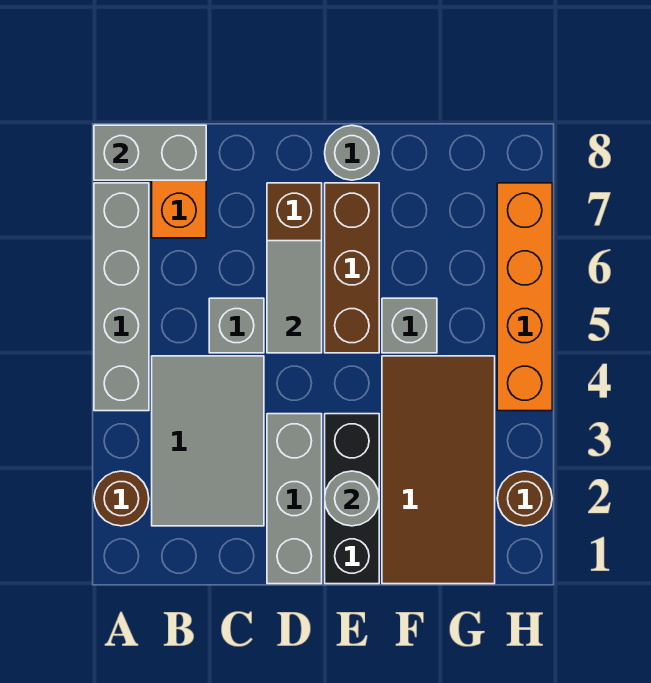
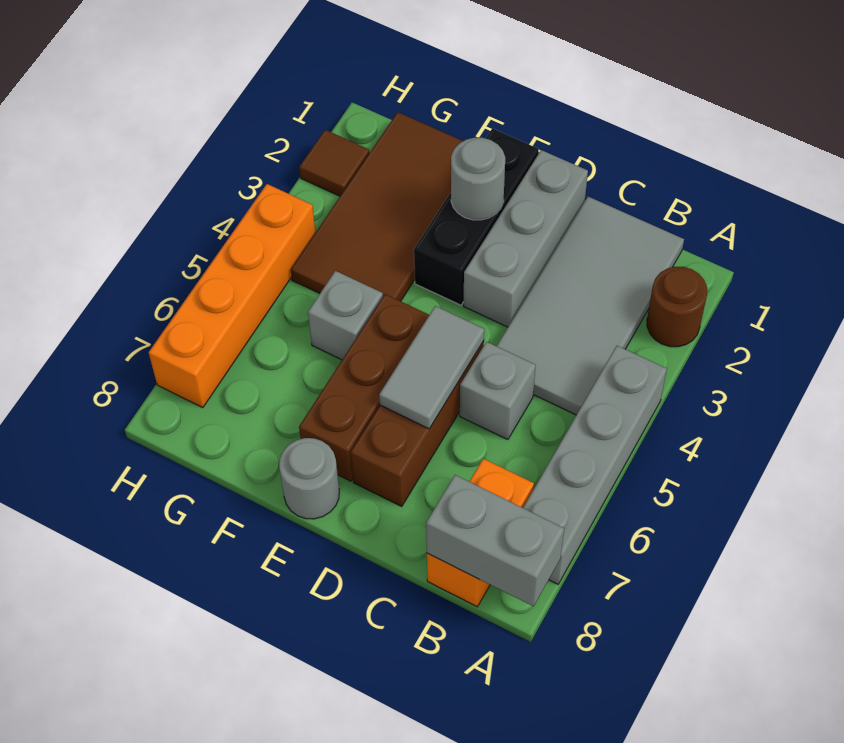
grey tile B2:C4 level 1 -> grey tile B1:C4 level 1
brown round brick H2 level 1 -> brown tile H2 level 1

